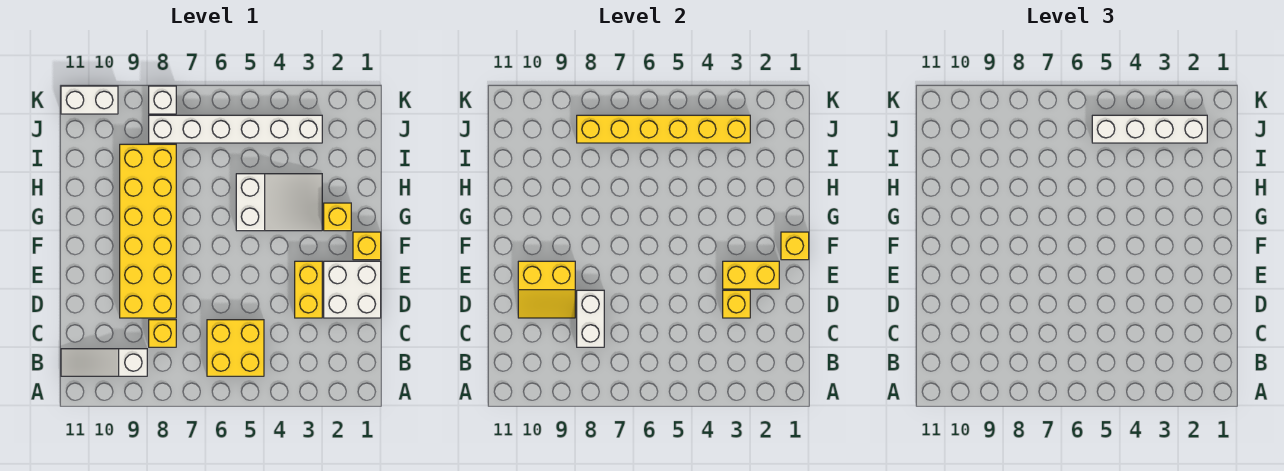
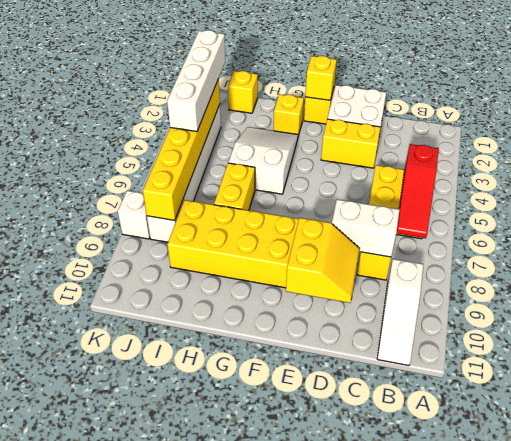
none -> red slope B5:B7 level 2 top 5
yellow brick D3 level 2 -> yellow brick I1 level 1
yellow brick E2:E3 level 2 -> yellow brick H6:H7 level 1
white brick K10:K11 level 1 -> none

